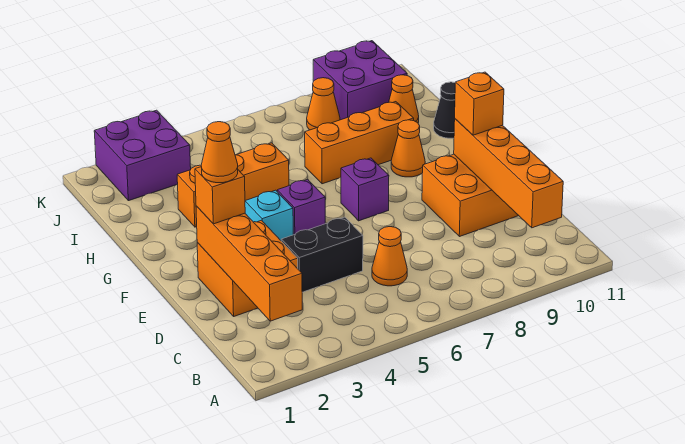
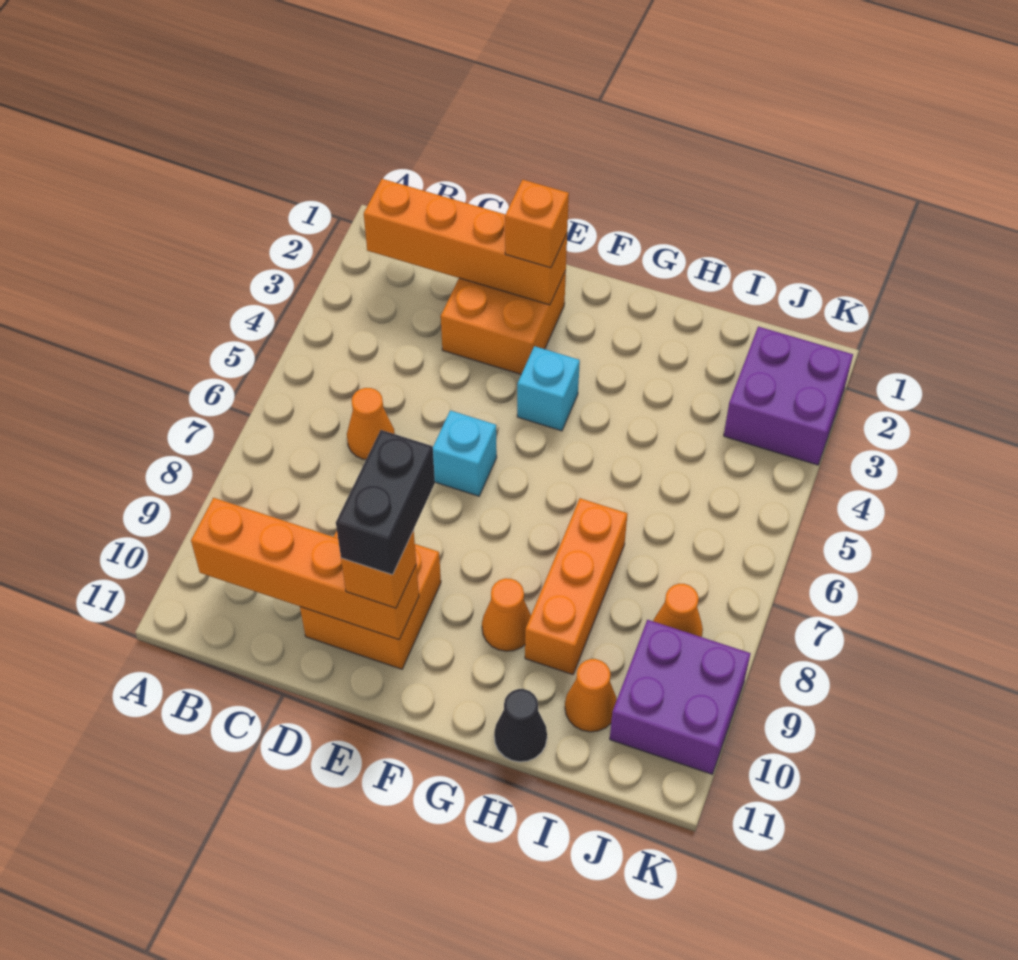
black brick D4:D5 level 1 -> black brick E9:E10 level 4
orange cone E2 level 4 -> none
none -> cyan brick E6 level 1
purple brick F5 level 1 -> none
purple brick F7 level 1 -> none
orange brick H3:H5 level 1 -> none

